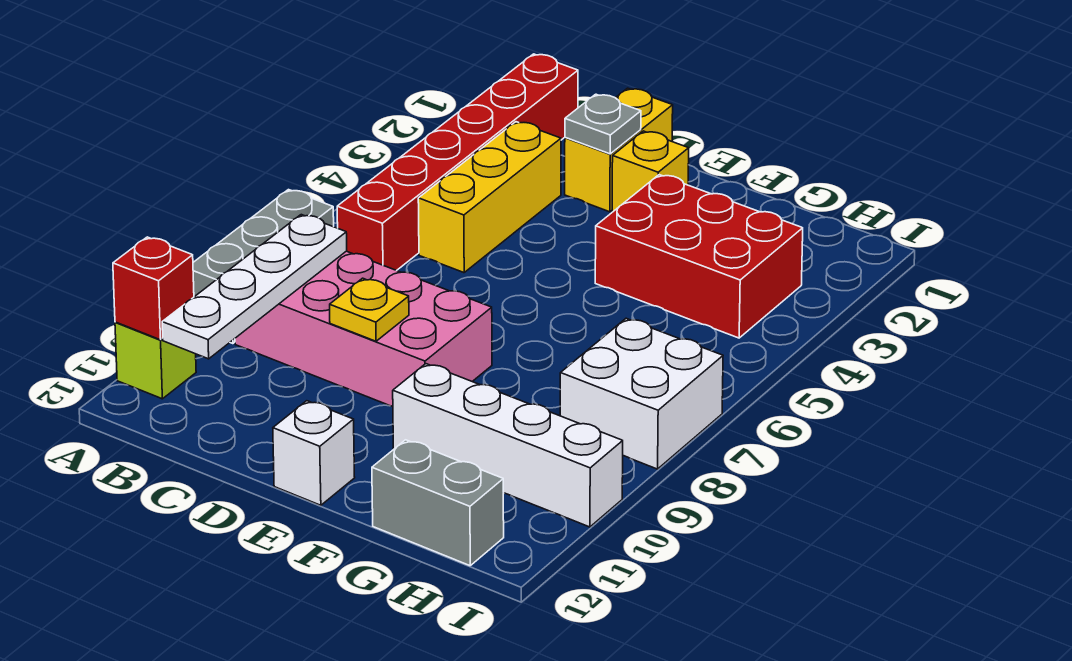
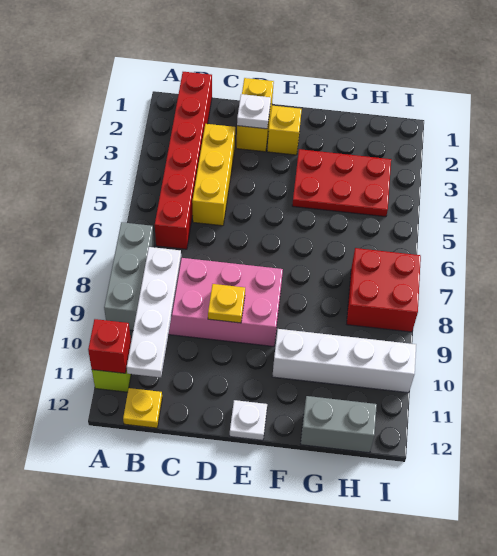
none -> yellow plate B12 level 1
grey plate D2 level 2 -> white plate D2 level 2
white brick E12 level 1 -> white plate E12 level 1
red brick F3:H4 level 1 -> red plate F3:H4 level 1
white brick H7:I8 level 1 -> red brick H7:I8 level 1

